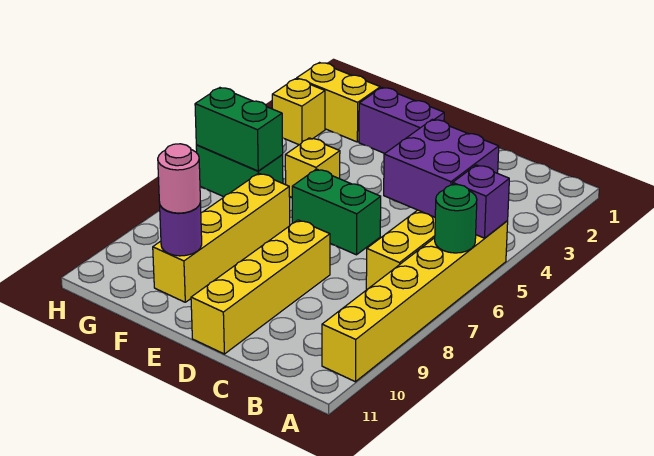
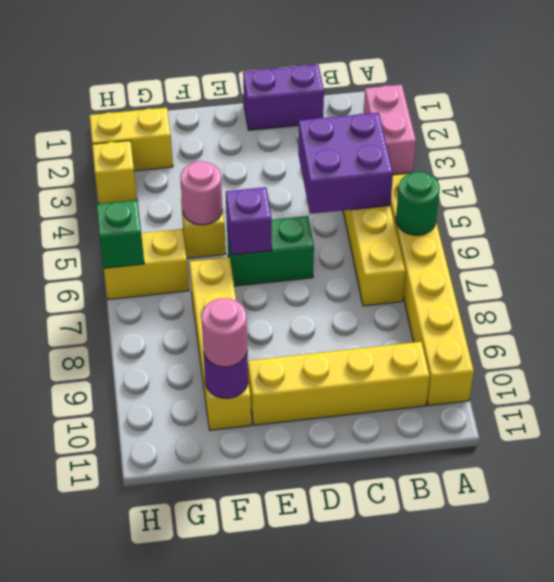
none -> pink brick A2:A3 level 1
purple brick A5 level 2 -> purple brick E6 level 2
yellow brick D8:D11 level 1 -> yellow brick B10:E10 level 1
purple brick E2:F2 level 1 -> purple brick C1:D1 level 1
none -> pink round brick F5 level 2
green brick G6:H6 level 1 -> yellow brick G6:H6 level 1
green brick G6:H6 level 2 -> green brick H6 level 2

